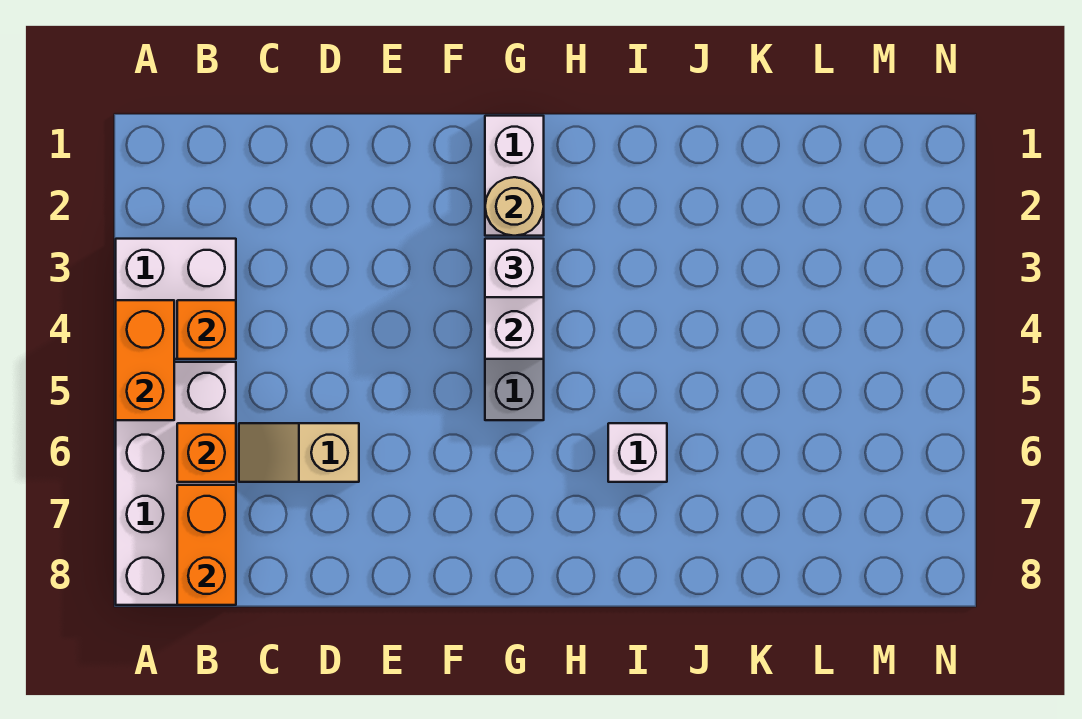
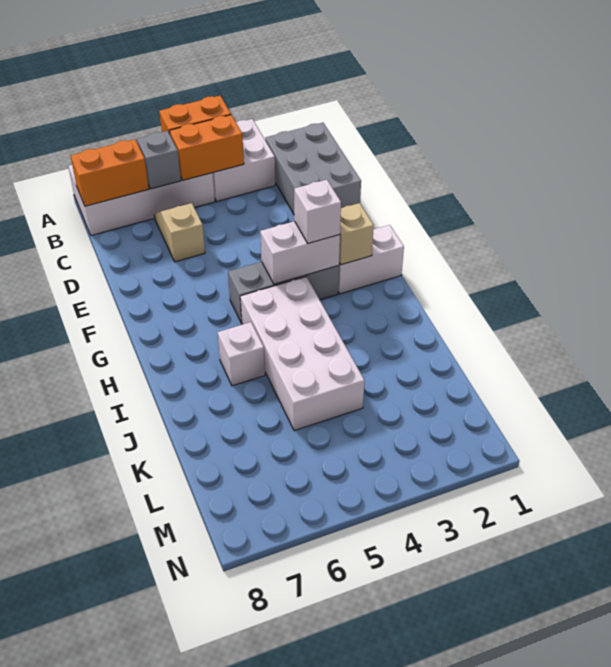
none -> grey brick B1:D2 level 1
orange brick B4 level 2 -> orange brick B4:B5 level 2
orange brick B6 level 2 -> grey brick B6 level 2
tan round brick G2 level 2 -> tan brick G2 level 2
none -> white brick H4:K5 level 1

